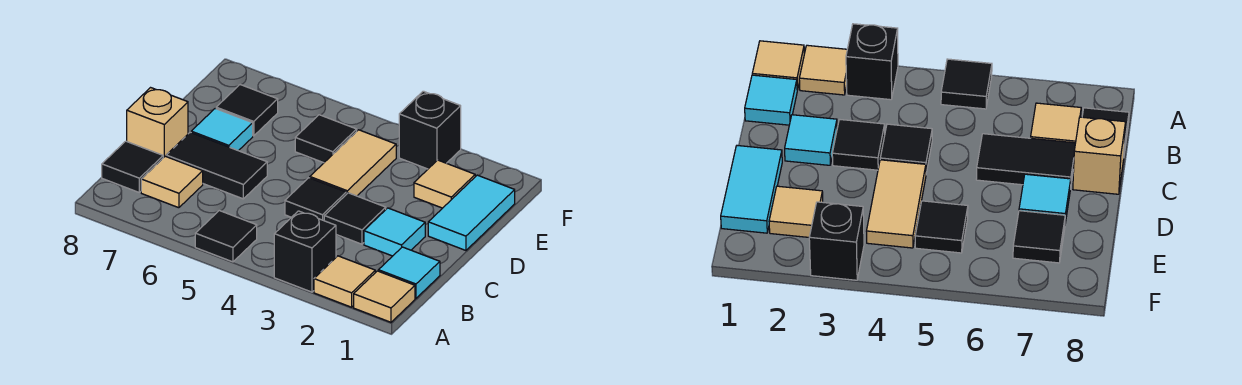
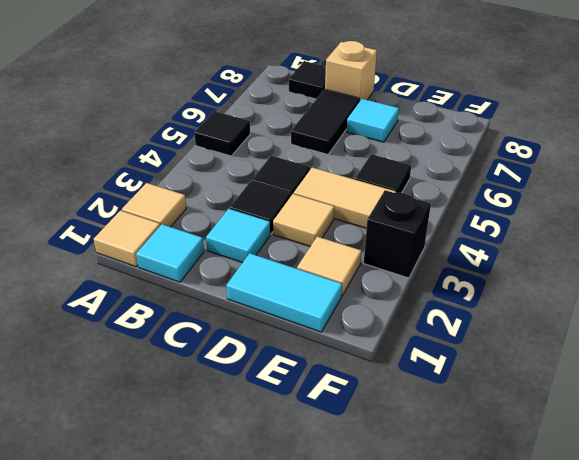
black brick A3 level 1 -> none
tan tile B7 level 1 -> tan tile D3 level 1
black tile E7 level 1 -> none

